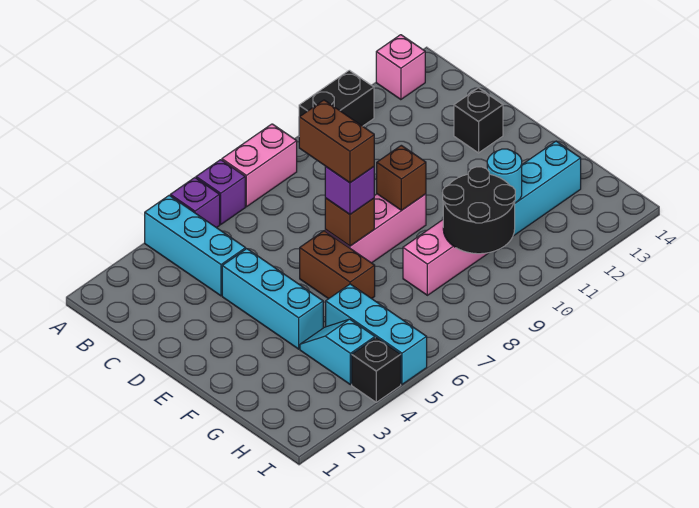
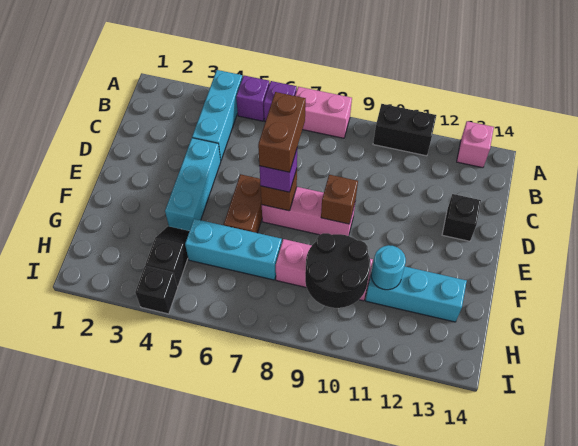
cyan slope G4:H4 level 1 top H -> black slope G4:H4 level 1 top H
cyan brick G5:I5 level 1 -> cyan brick G5:G7 level 1

